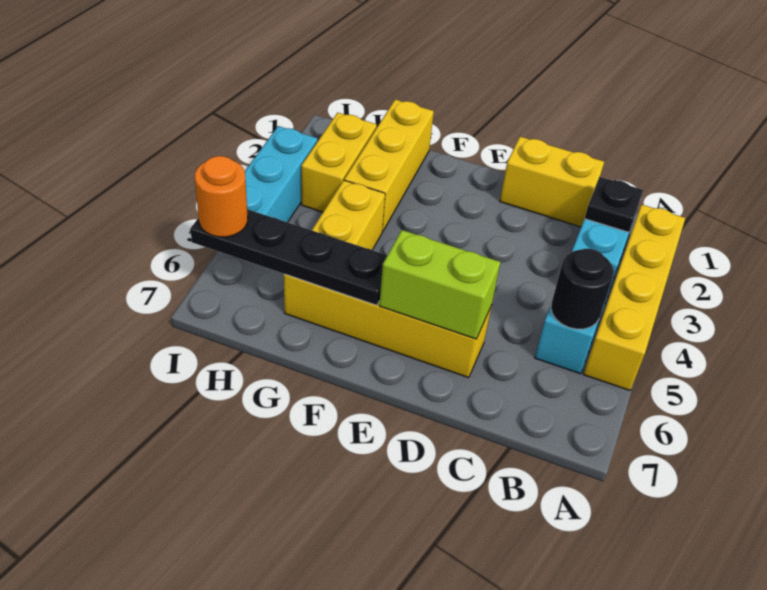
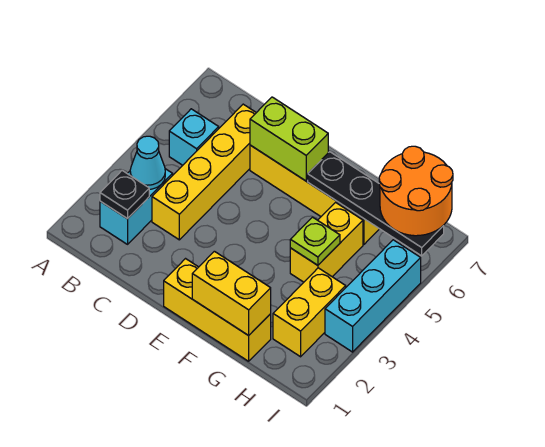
yellow brick A2:A5 level 1 -> yellow brick C3:C6 level 1
none -> cyan cone B3 level 2
black round brick B5 level 2 -> none
yellow brick C1:D1 level 1 -> yellow brick F1:G1 level 2
yellow brick G1:G3 level 1 -> yellow brick E1:G1 level 1
none -> lime plate G4 level 2
orange round brick I6 level 3 -> orange round brick H6:I7 level 3

